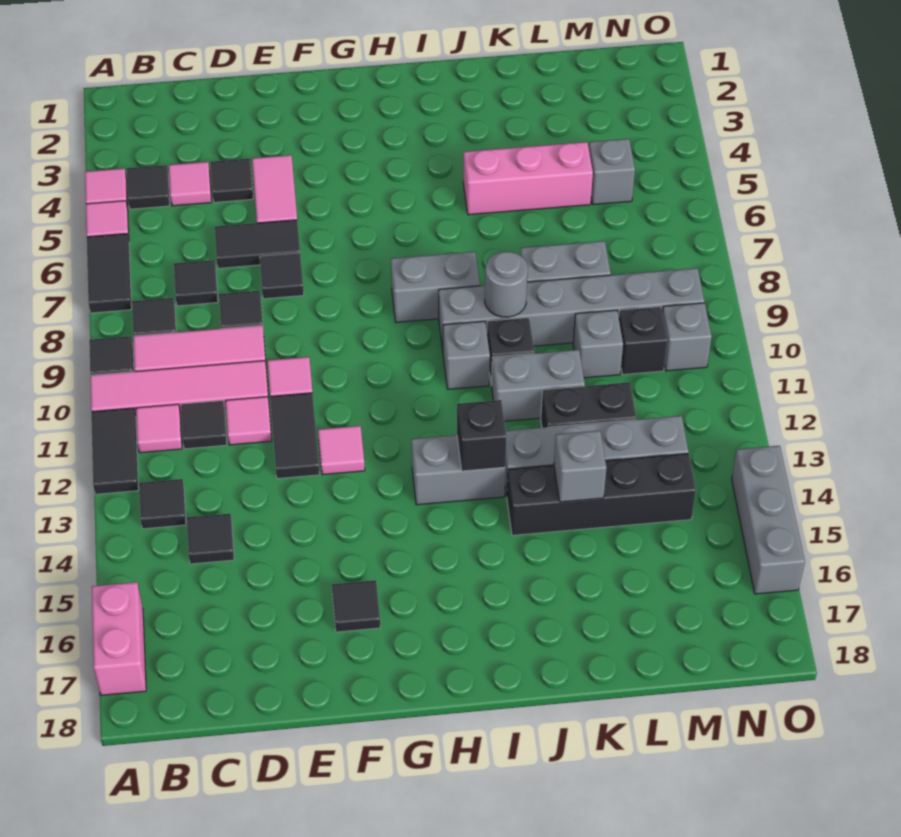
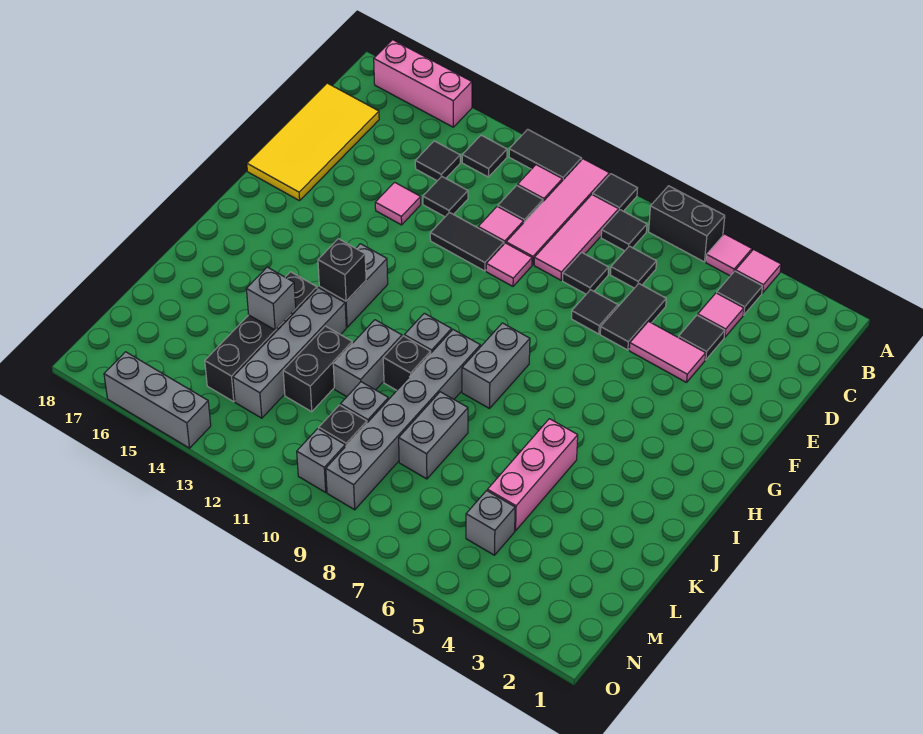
black tile A6:A7 level 1 -> black brick A6:A7 level 1
pink brick A16:A17 level 1 -> pink brick A15:A17 level 1
none -> yellow tile C17:F18 level 1
pink tile F12 level 1 -> pink tile E14 level 1
black tile F16 level 1 -> black tile D13 level 1
grey round brick J9 level 2 -> none

